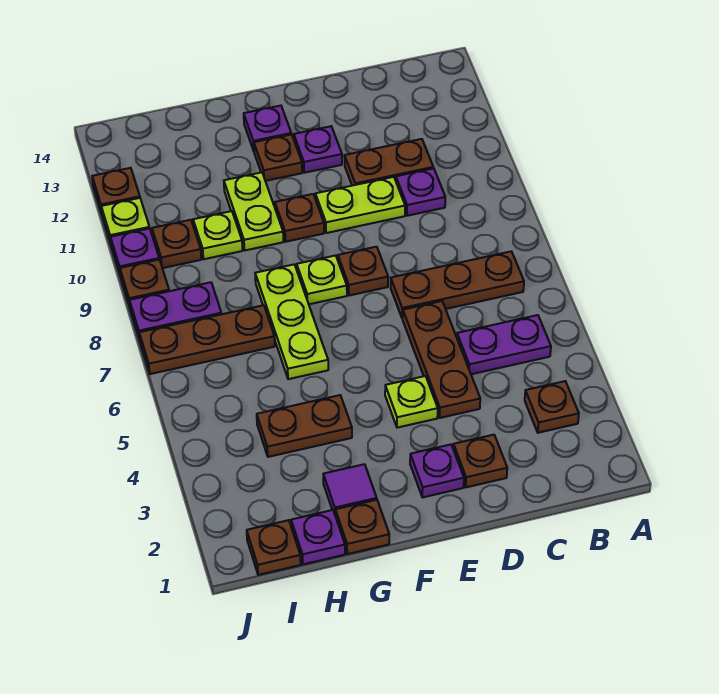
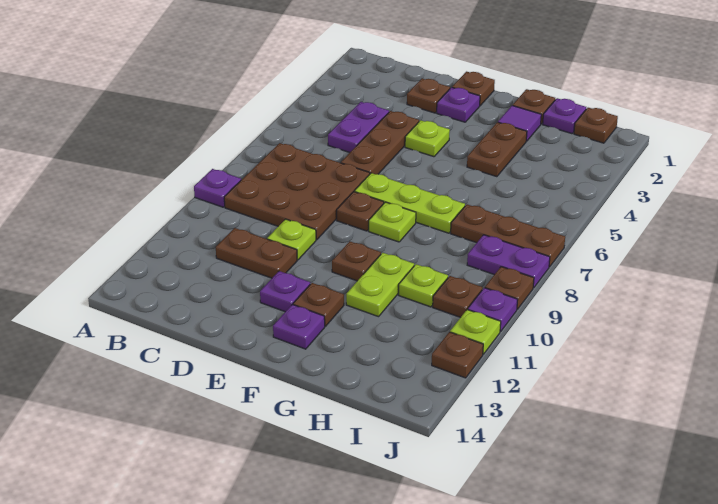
brown plate B3 level 1 -> brown plate E1 level 1
purple plate B5:C5 level 1 -> purple plate C4:C5 level 1
brown plate B7:D7 level 1 -> brown plate B7:D9 level 1
purple plate C10 level 1 -> purple plate A9 level 1
lime plate D10:E10 level 1 -> lime plate D10 level 1
brown plate G4:H4 level 1 -> brown plate G3:G4 level 1
lime plate G6:G8 level 1 -> lime plate E7:G7 level 1

